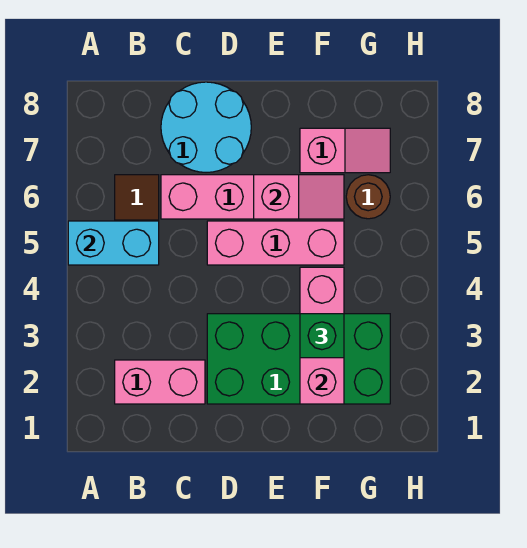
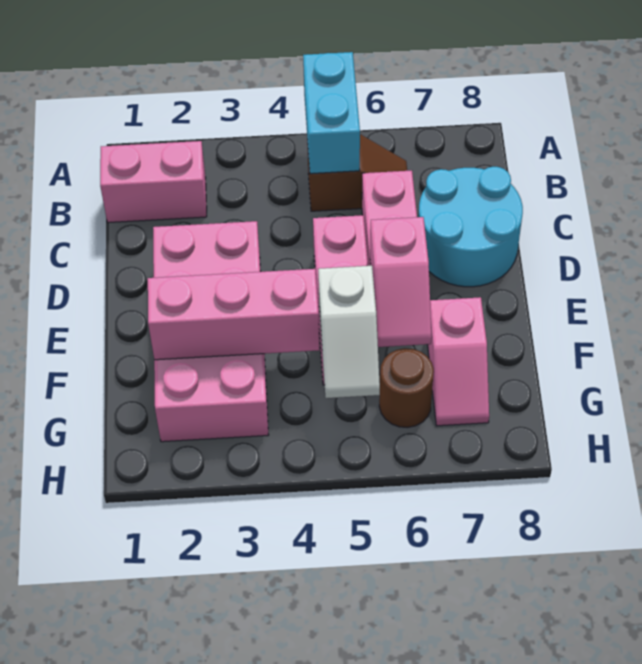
pink brick B2:C2 level 1 -> pink brick B1:B2 level 1
green brick D2:G3 level 1 -> pink brick D2:G3 level 1
green brick F3 level 3 -> none
none -> white slope F5:G5 level 2 top F

